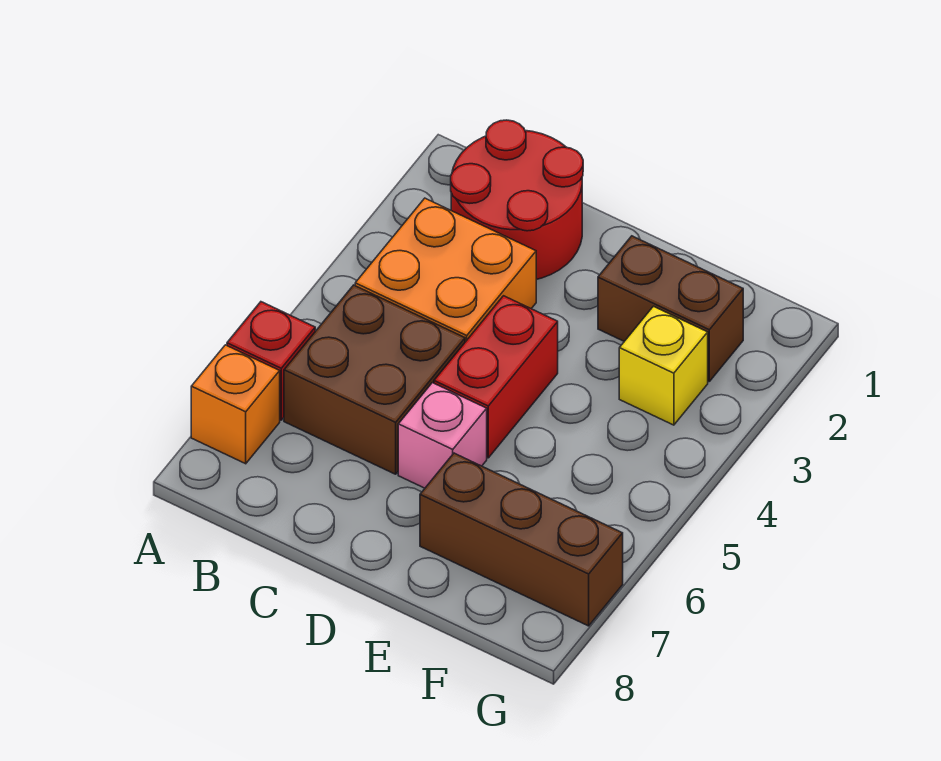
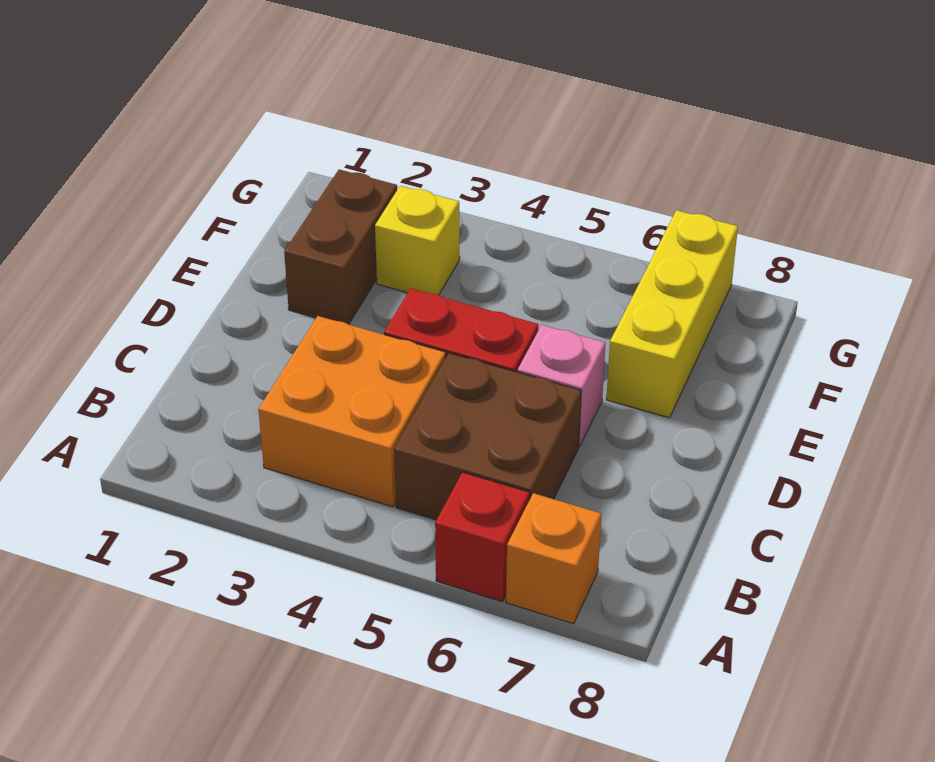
red round brick B1:C2 level 1 -> none
brown brick E7:G7 level 1 -> yellow brick E7:G7 level 1

